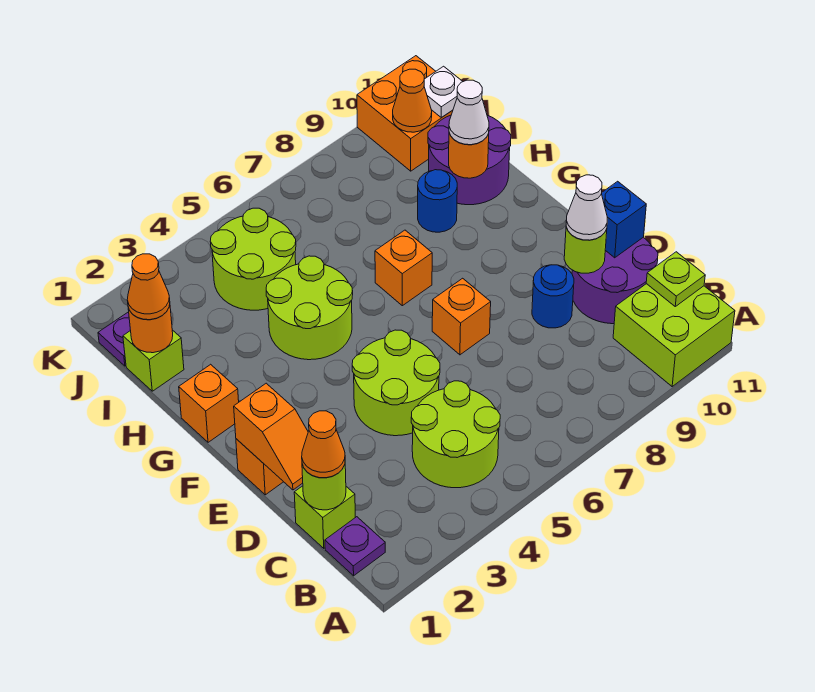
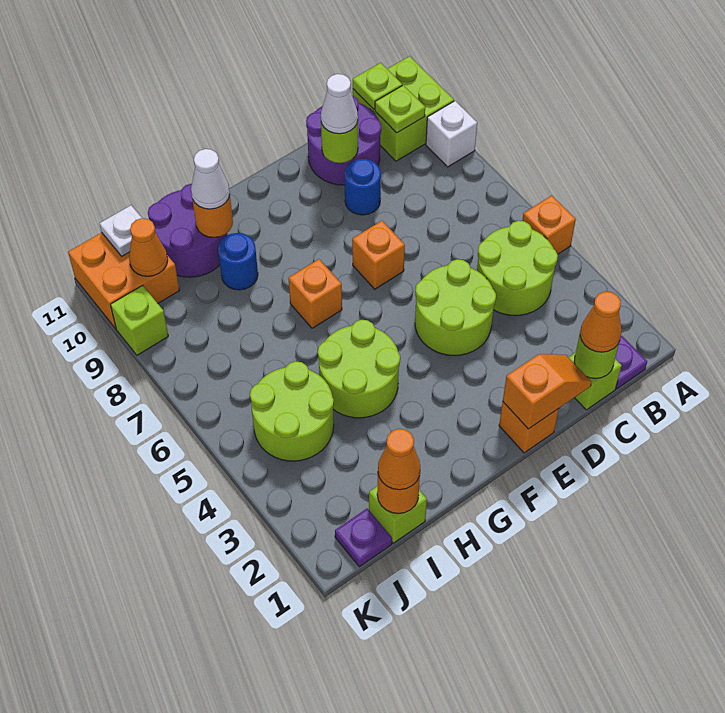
none -> white brick A9 level 1
none -> lime plate B10 level 2
blue brick D11 level 2 -> none
orange brick G1 level 1 -> orange brick A5 level 1
none -> lime brick K9 level 1

